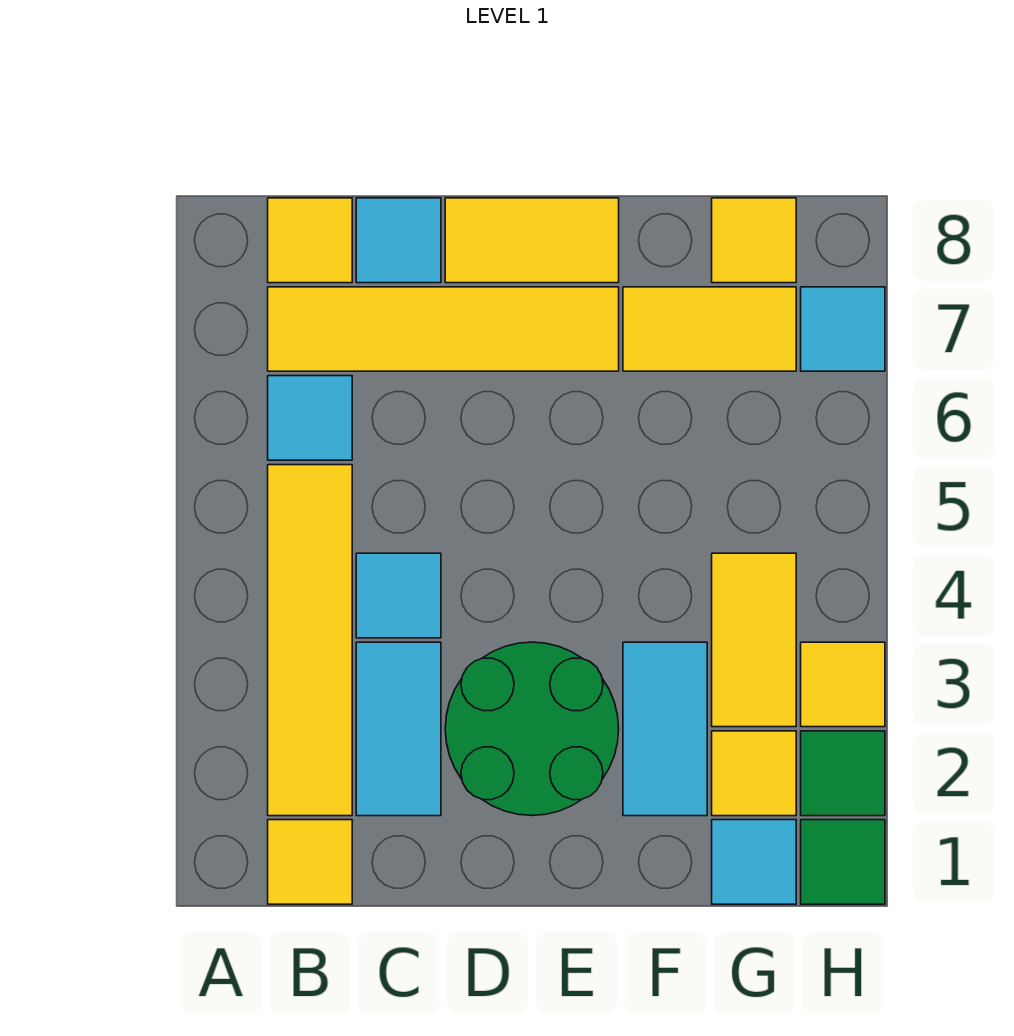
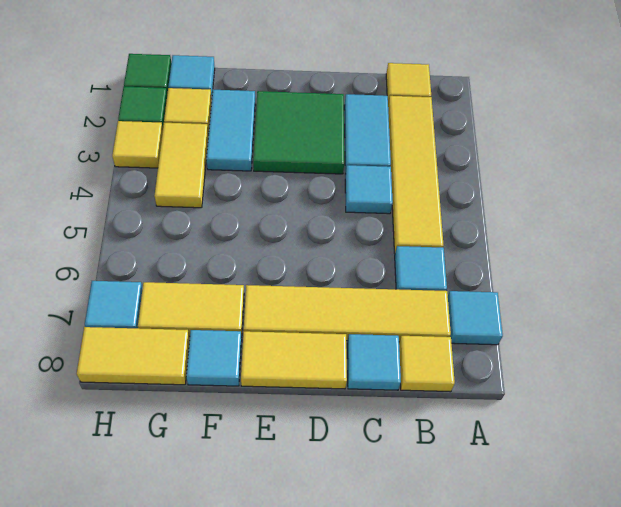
none -> cyan tile A7 level 1
green round brick D2:E3 level 1 -> green tile D2:E3 level 1
none -> cyan tile F8 level 1
yellow tile G8 level 1 -> yellow tile G8:H8 level 1

